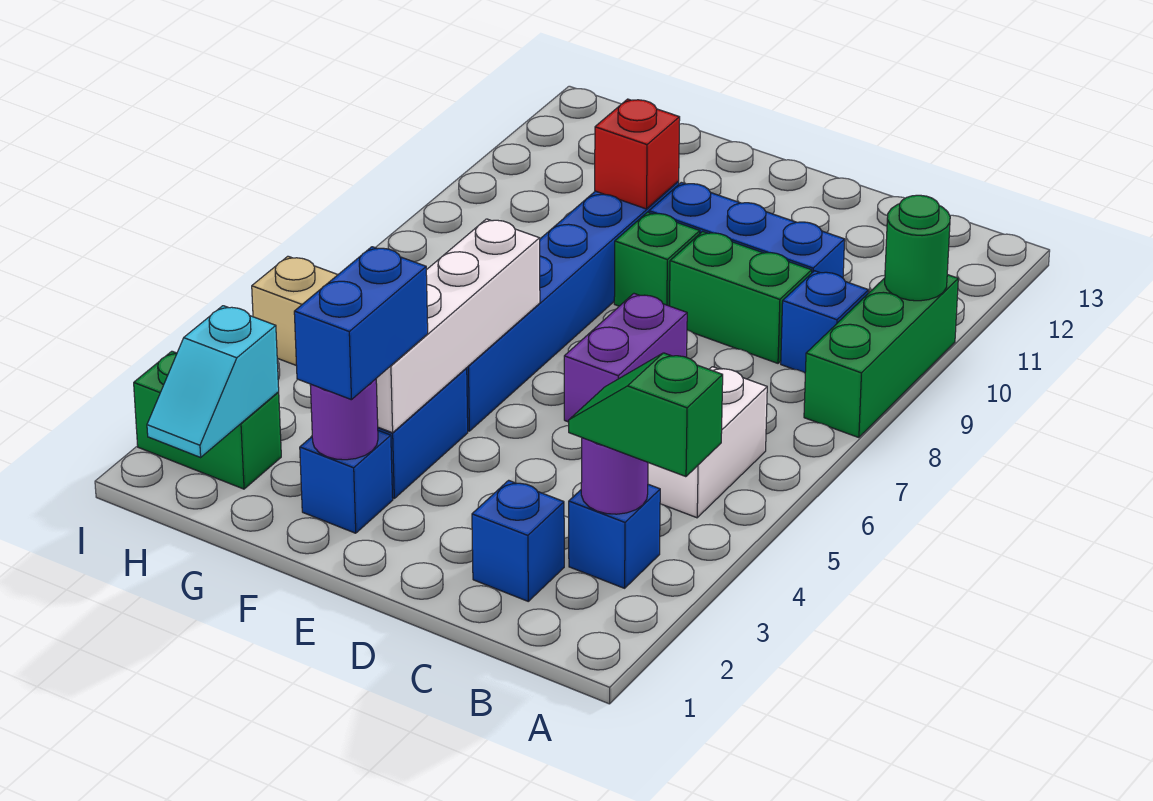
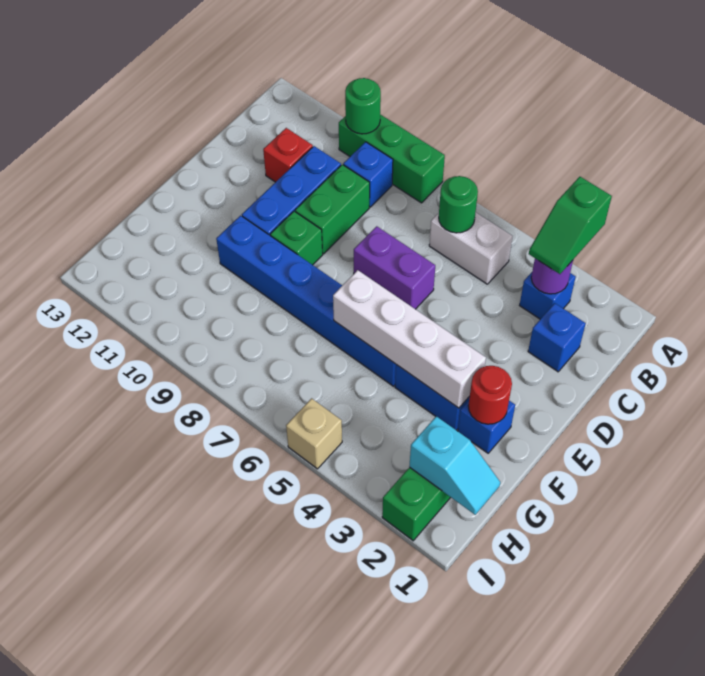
none -> green round brick B6 level 2
purple round brick F2 level 2 -> red round brick F2 level 2
blue brick F2:F3 level 3 -> none
red brick F10 level 2 -> red brick C11 level 1

